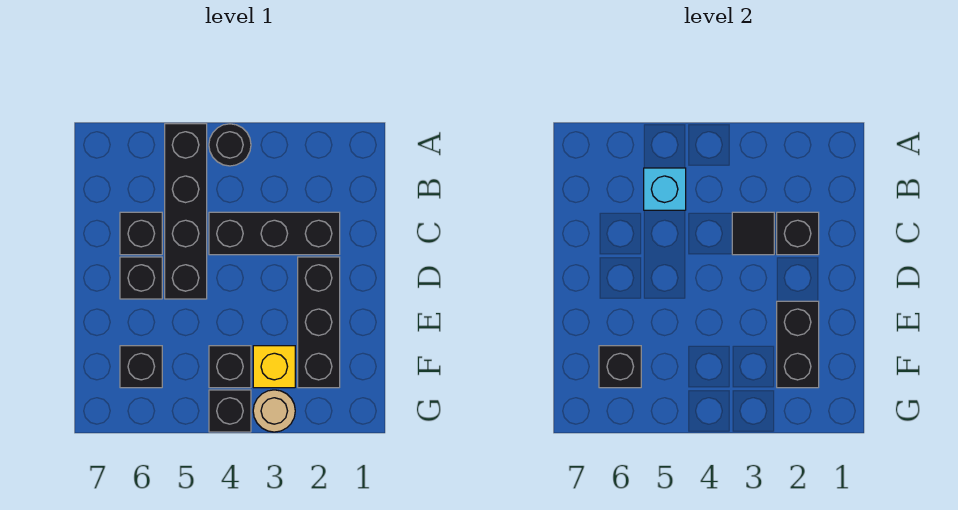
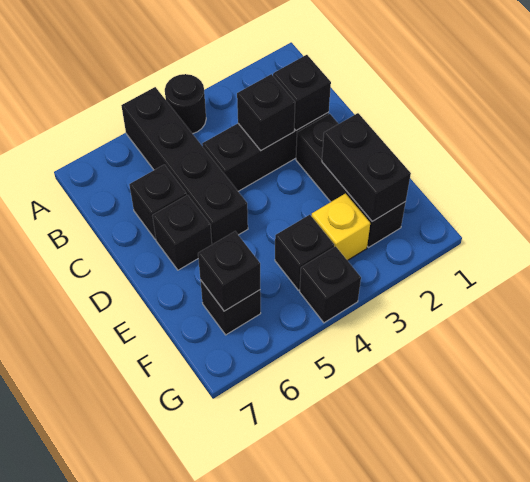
cyan brick B5 level 2 -> none
black tile C3 level 2 -> black brick C3 level 2
tan round brick G3 level 1 -> none

